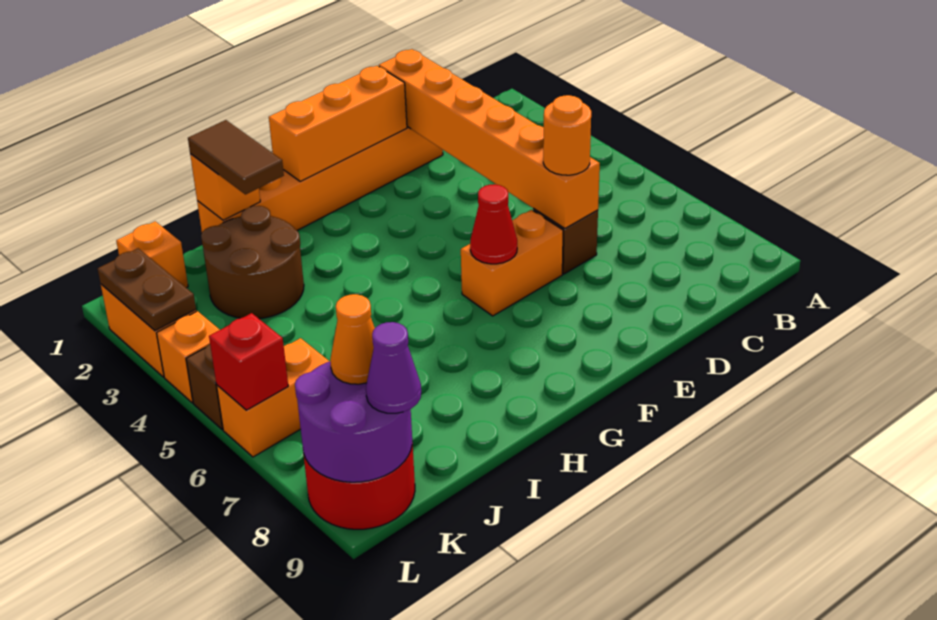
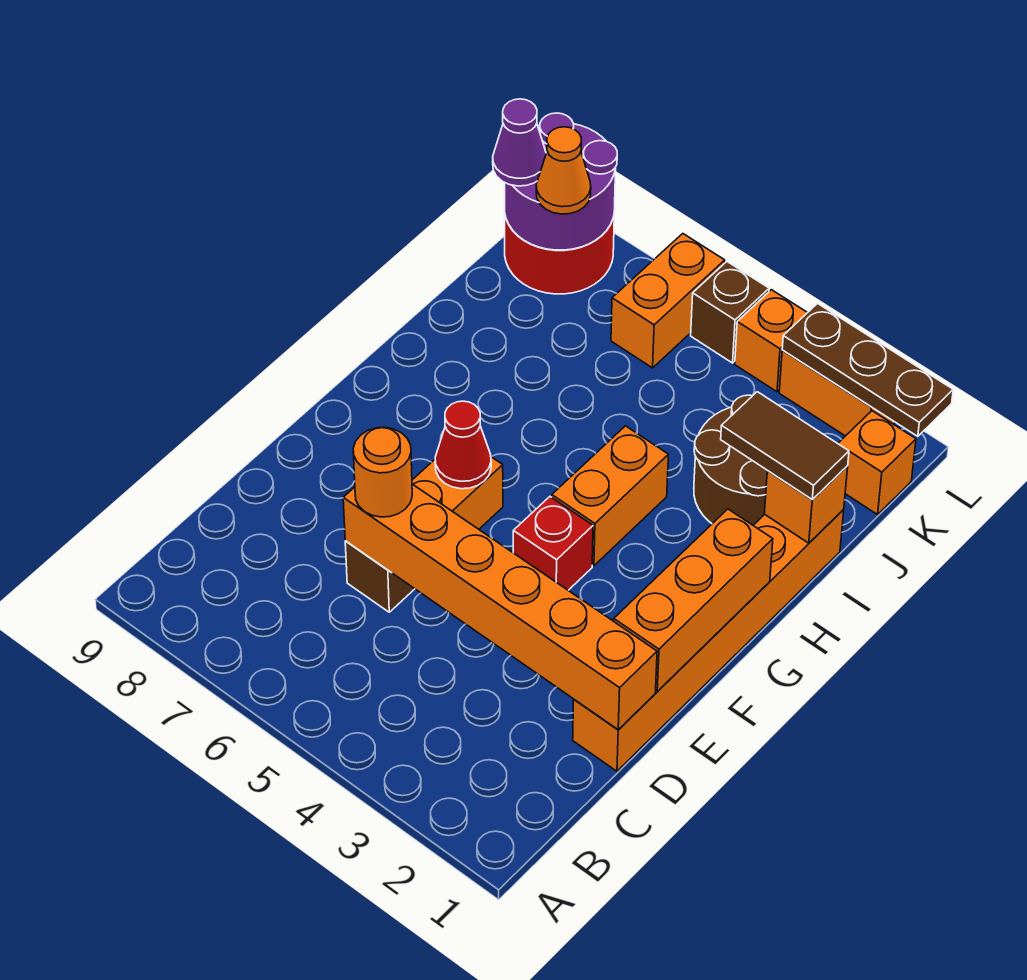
none -> orange brick G4:H4 level 1
brown plate L2:L3 level 2 -> brown plate L1:L3 level 2
red brick L6 level 2 -> red brick F4 level 1

